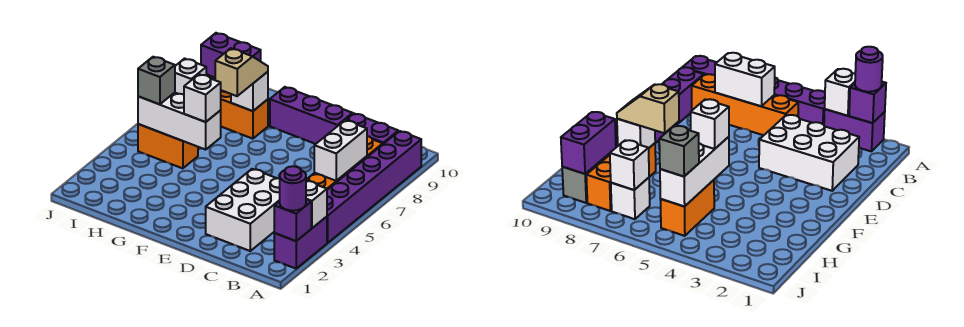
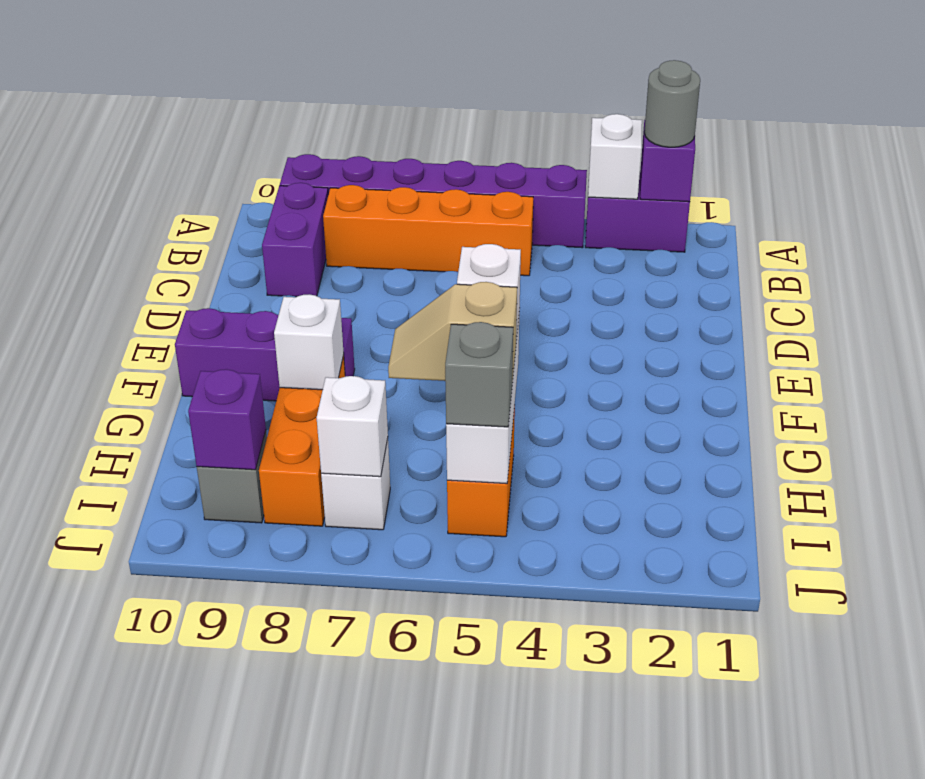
purple round brick A2 level 3 -> grey round brick A2 level 3
white brick B6:B7 level 2 -> none
white brick C2:D4 level 1 -> none
purple brick D9:F9 level 1 -> purple brick F8:F10 level 1
tan slope G7:G8 level 3 top 7 -> tan slope H5:H6 level 3 top 5
purple brick H9:I9 level 2 -> purple brick I9 level 2

